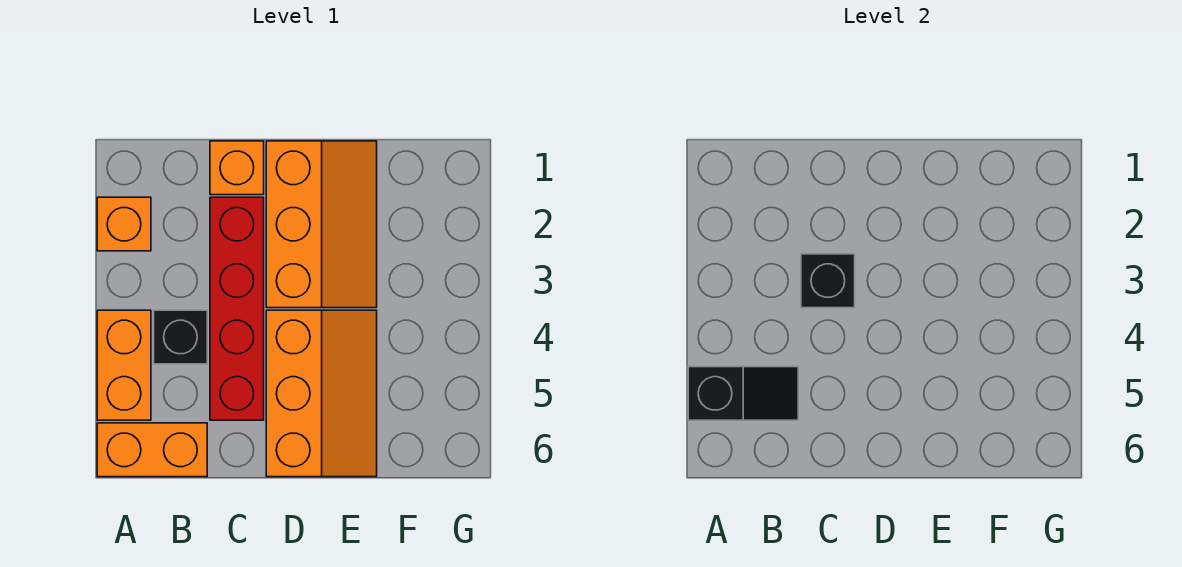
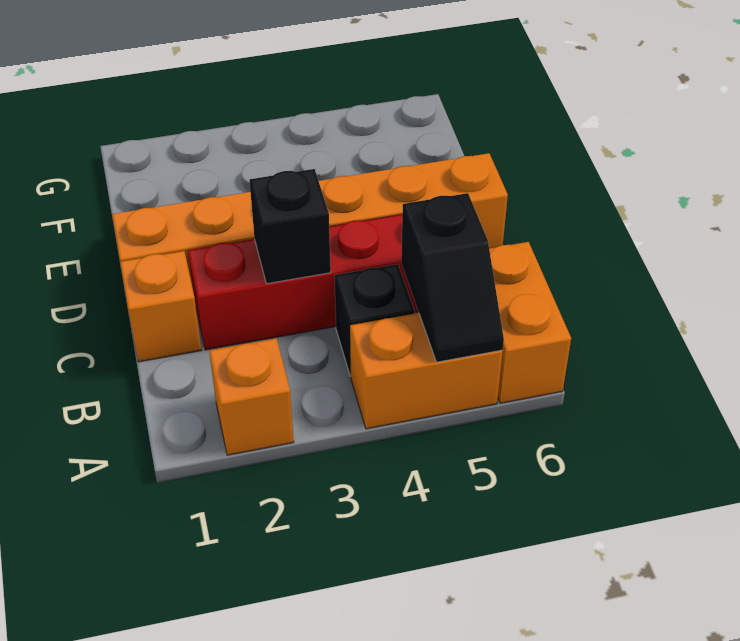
black slope A5:B5 level 2 top A -> black slope A5:B5 level 2 top B

